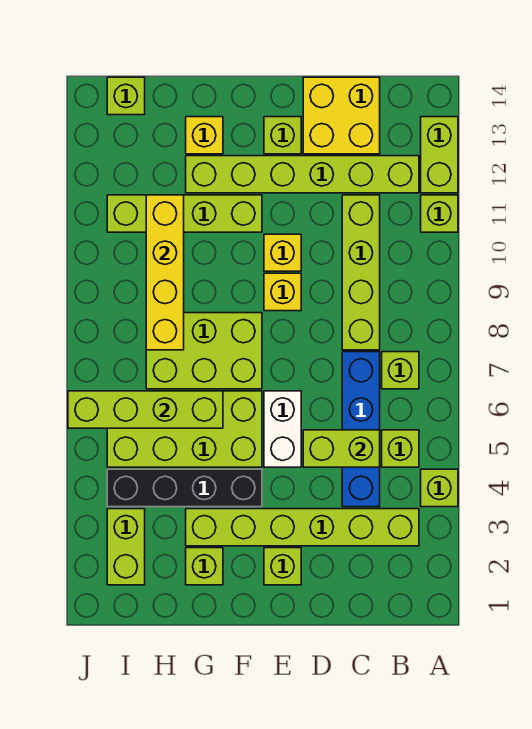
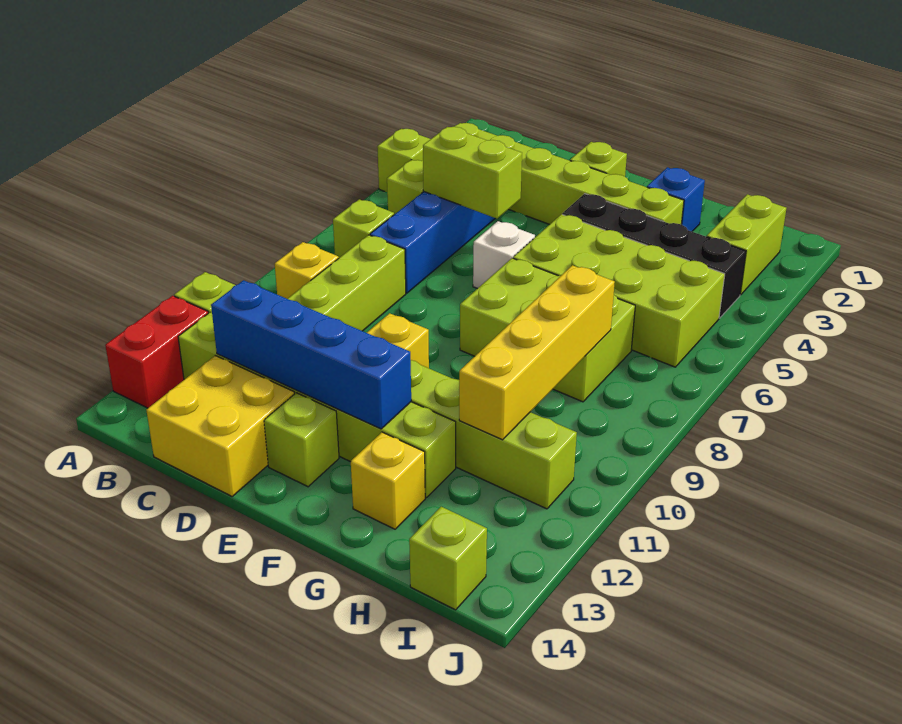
lime brick A12:A13 level 1 -> red brick A12:A13 level 1
none -> blue brick C12:F12 level 2
white brick E5:E6 level 1 -> white brick E6 level 1
yellow brick E9 level 1 -> yellow brick B9 level 1
lime brick G2 level 1 -> blue brick G2 level 1
lime brick G6:J6 level 2 -> none

